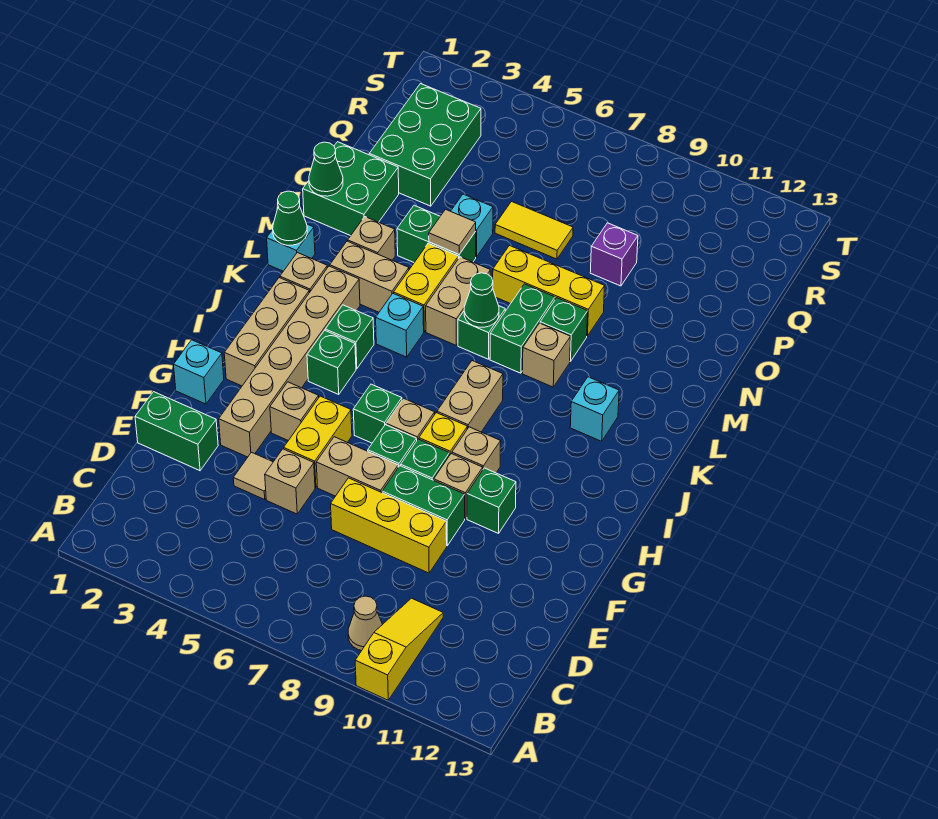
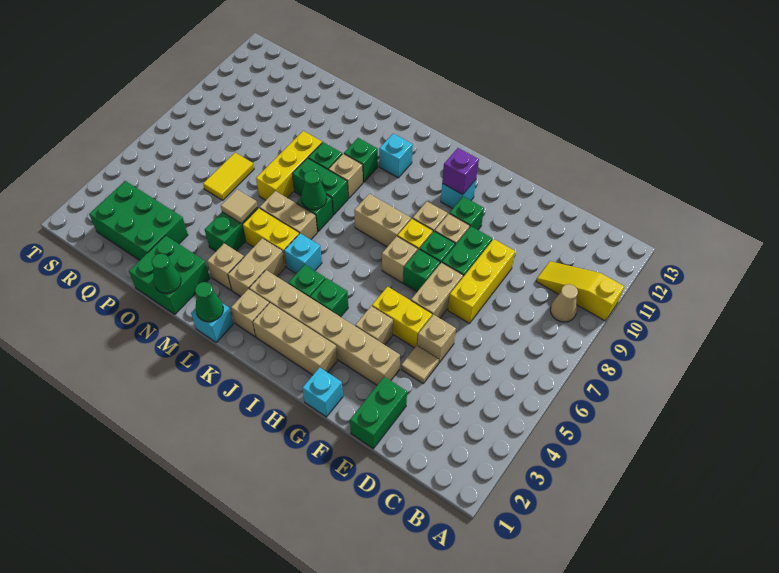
green brick H6 level 1 -> green brick L10 level 1
cyan brick O5 level 1 -> cyan brick H11 level 1
purple brick P9 level 1 -> purple brick H11 level 2

